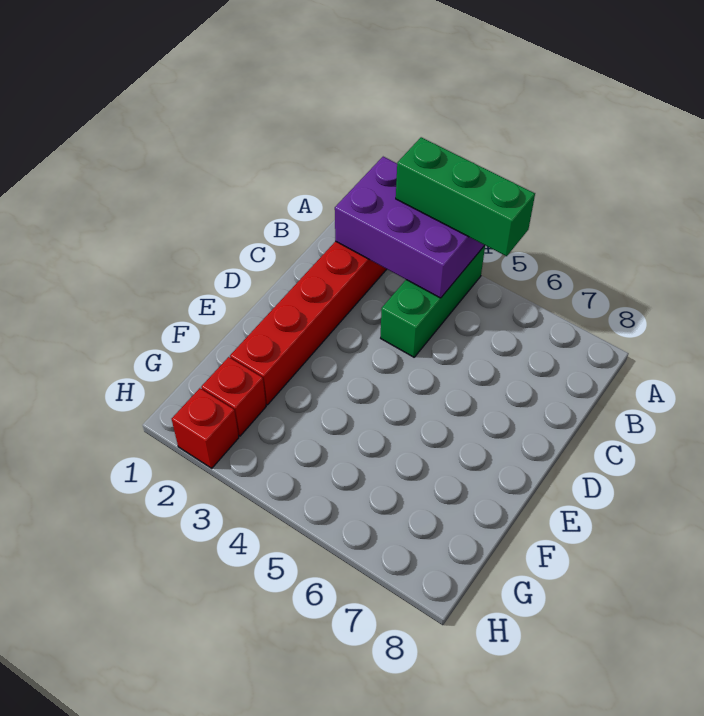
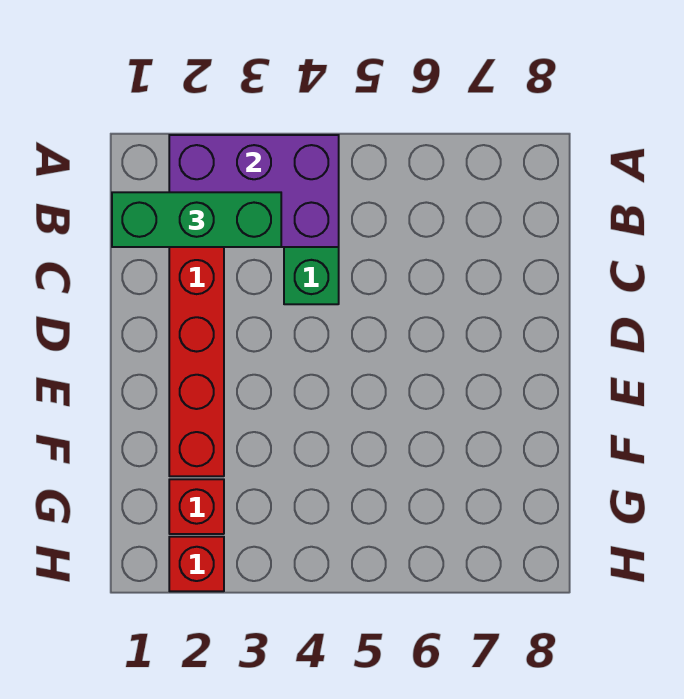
green brick A3:A5 level 3 -> green brick B1:B3 level 3

